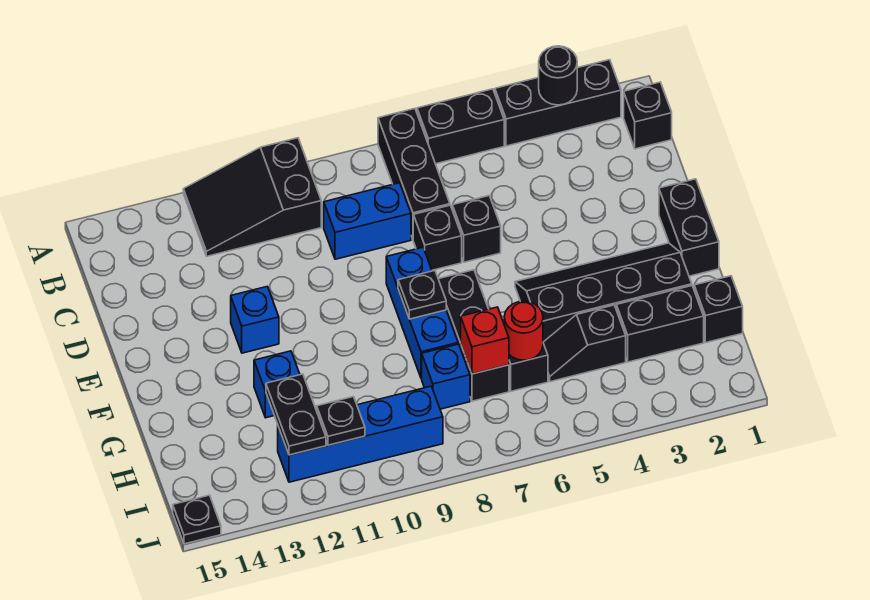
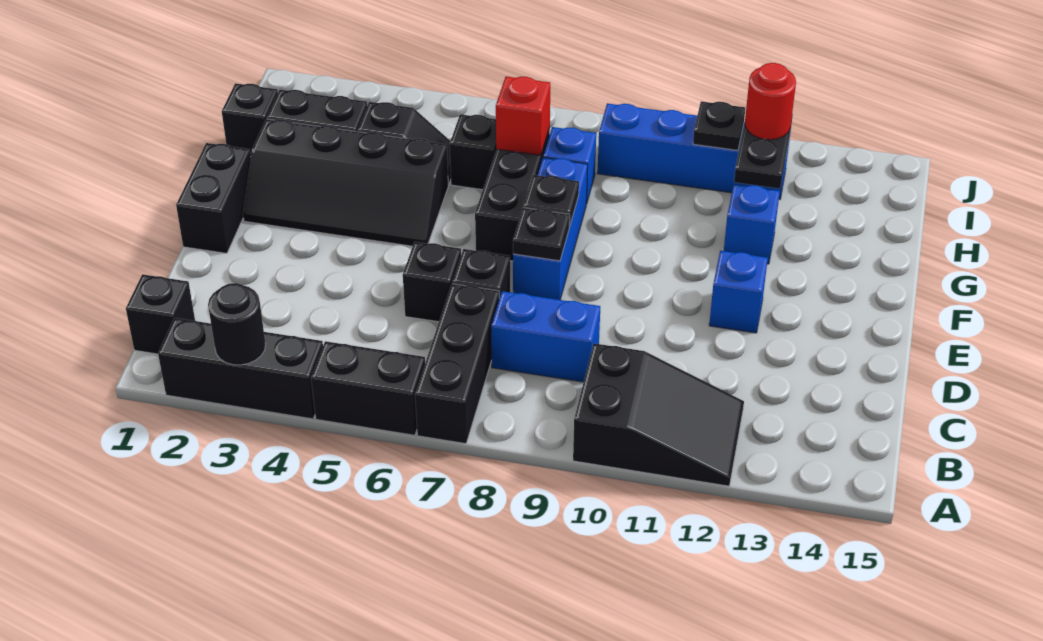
red round brick H6 level 2 -> red round brick I12 level 3
black plate J15 level 1 -> black plate E8 level 2

